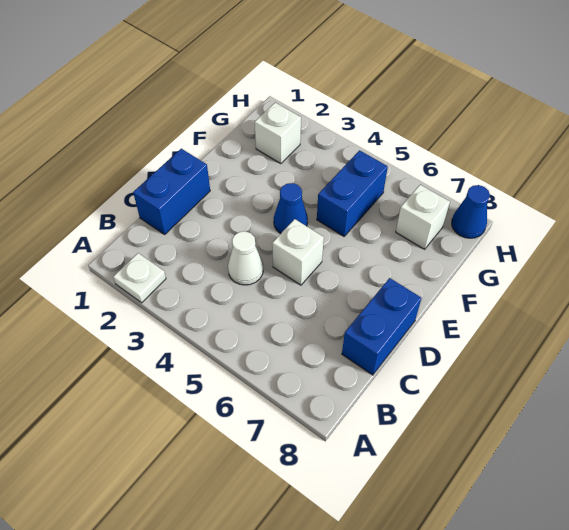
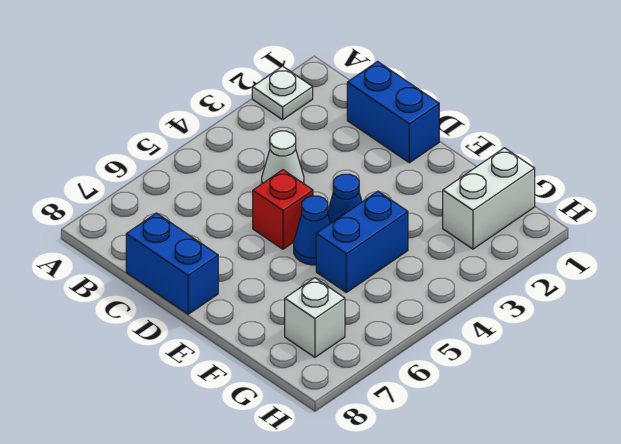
white brick D5 level 1 -> red brick D5 level 1
blue brick F5:G5 level 1 -> blue brick F4:F5 level 1
white brick G2 level 1 -> white brick G1:G2 level 1
blue cone H8 level 1 -> blue cone E5 level 1

